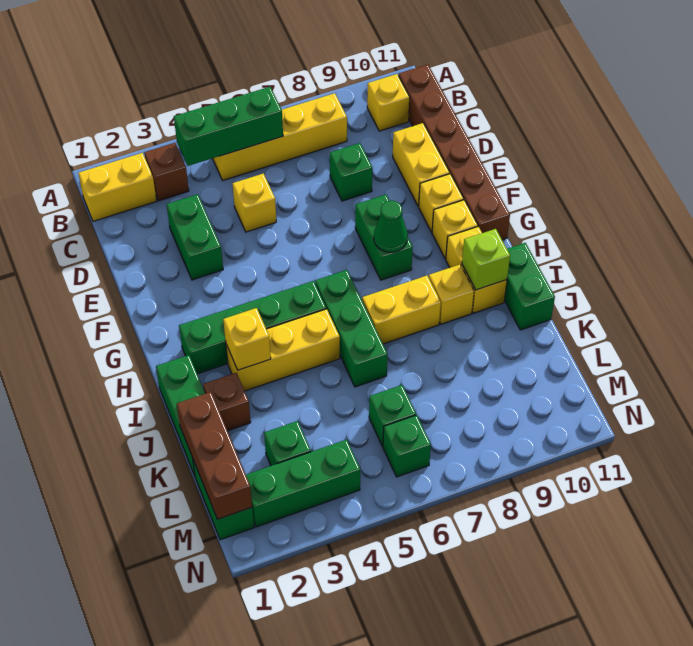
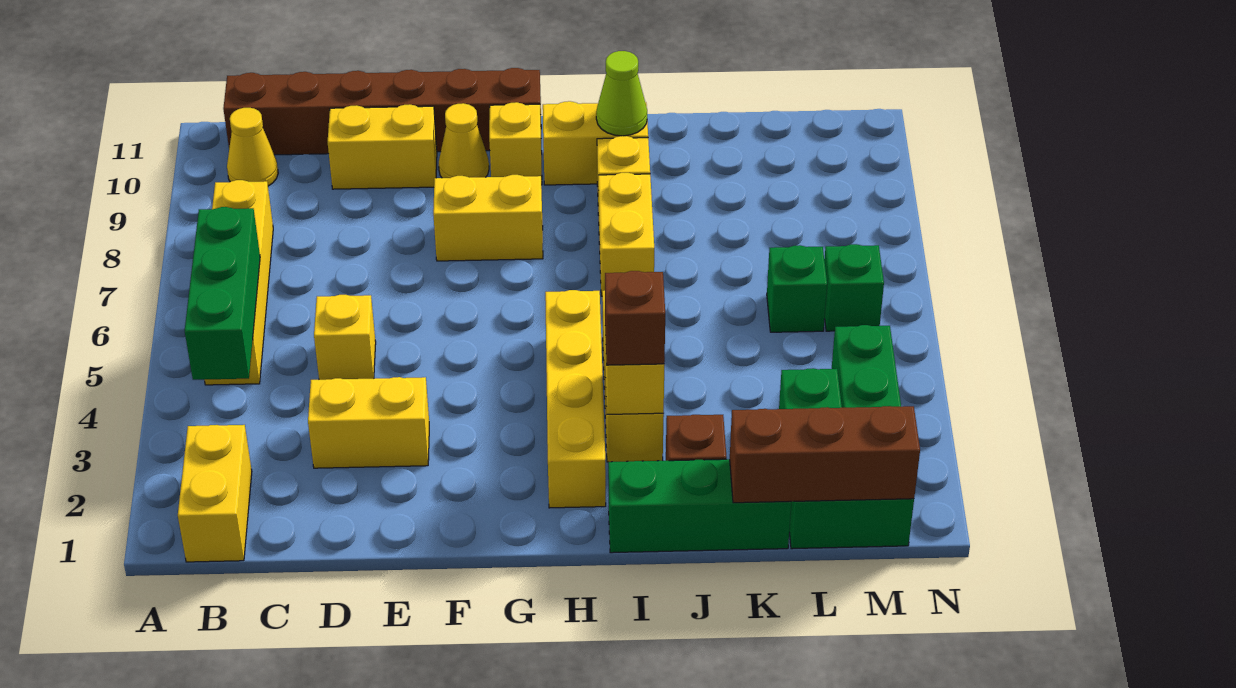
brown brick B3 level 1 -> brown brick I3 level 3
yellow brick B10 level 1 -> yellow cone B10 level 1
green brick D3:E3 level 1 -> yellow brick D3:E3 level 1
green brick D8 level 1 -> none
green brick F8:G8 level 1 -> yellow brick F8:G8 level 1
yellow brick F10 level 1 -> yellow cone F10 level 1
green cone G8 level 2 -> none
green brick H2:H5 level 1 -> yellow brick H2:H5 level 1
green brick H6:J6 level 1 -> none
lime brick I10 level 2 -> lime cone I10 level 2
green brick I11:J11 level 1 -> none

